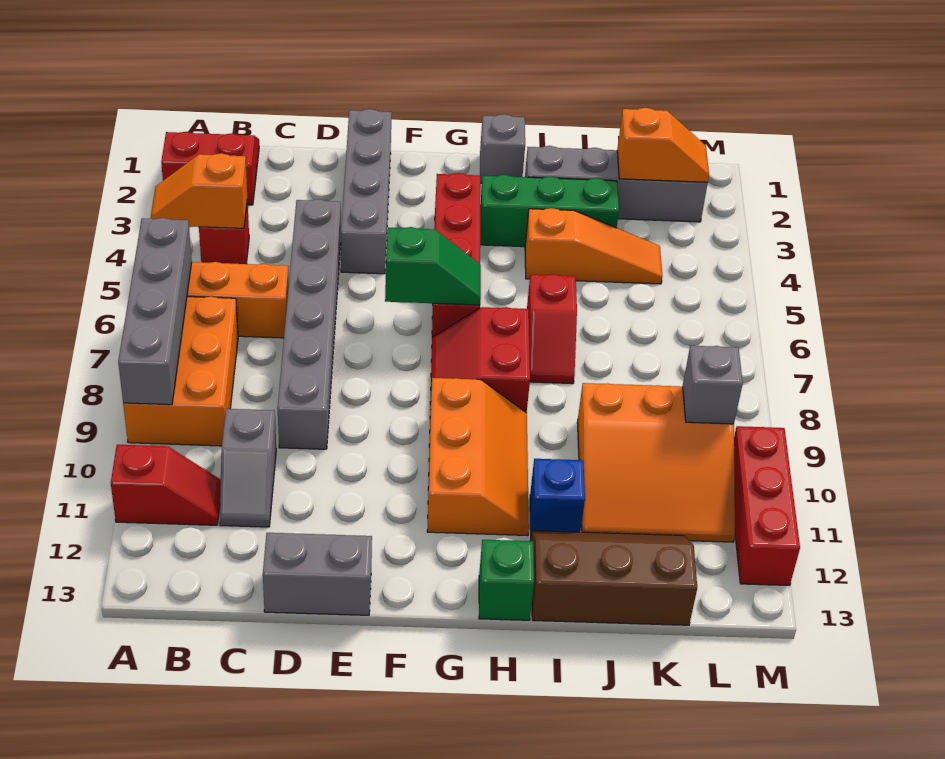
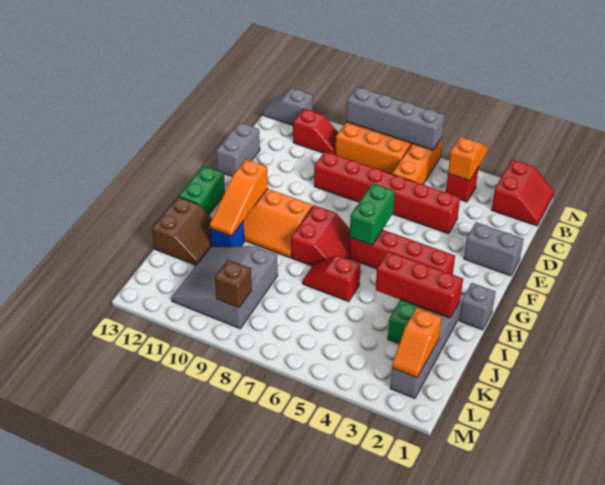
red slope A11:B11 level 1 top A -> red slope B10:B11 level 1 top 11
grey slope C10:C11 level 1 top 10 -> grey slope A12:A13 level 1 top 12
grey brick D4:D9 level 1 -> red brick D4:D9 level 1
grey brick E1:E4 level 1 -> grey brick E1:E2 level 1
green slope F6:G6 level 2 top F -> green brick F6:G6 level 2
red slope G7:H8 level 1 top H -> red slope G7:H8 level 1 top 8
green brick H13 level 1 -> green brick G13:H13 level 1
orange slope I4:K4 level 1 top I -> orange slope G11:I11 level 2 top G
brown slope I12:K13 level 1 top 13 -> brown slope I12:J13 level 1 top 13
orange slope J9:L11 level 1 top 9 -> grey slope J9:L11 level 1 top 9
grey brick L9 level 2 -> brown brick L9 level 2
red brick M10:M12 level 1 -> red brick I2:I4 level 2

